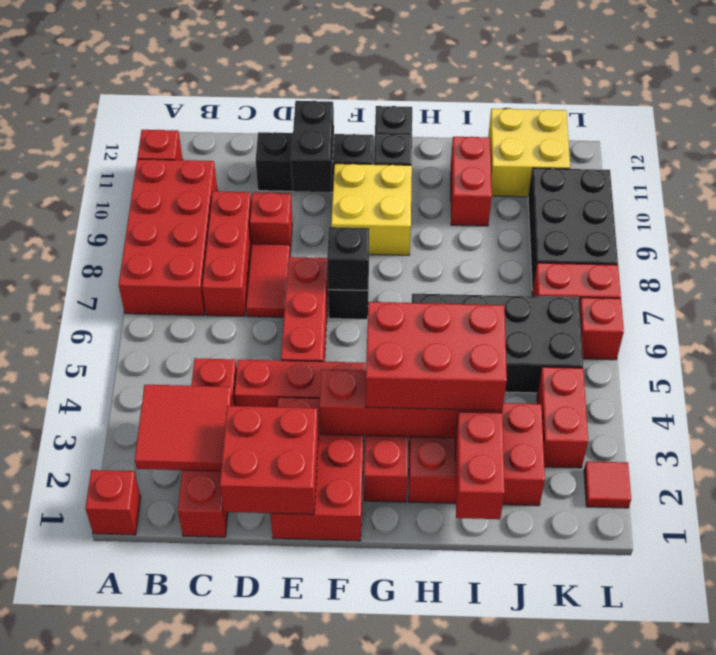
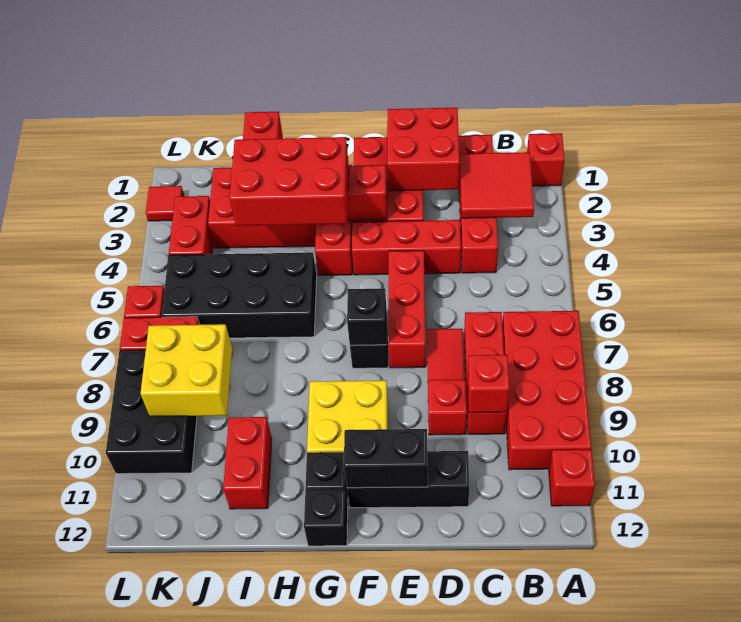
none -> red brick C9 level 2
black brick E10:E11 level 2 -> black brick E11:F11 level 2
yellow brick J11:K12 level 1 -> yellow brick J8:K9 level 2

